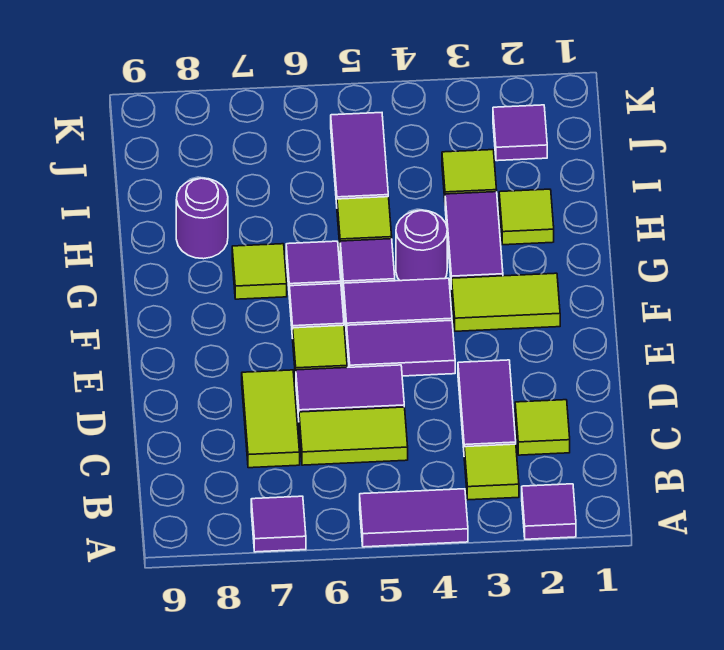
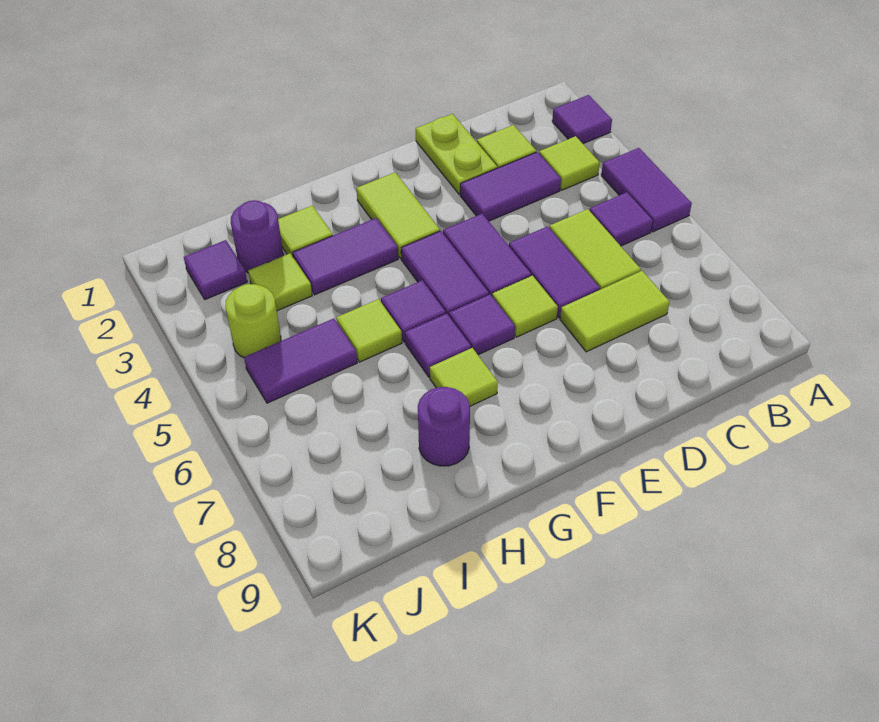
purple tile A7 level 1 -> purple tile B5 level 1
none -> lime plate D1:D2 level 1
purple round brick G4 level 1 -> purple round brick I2 level 1
none -> lime round brick J4 level 1

